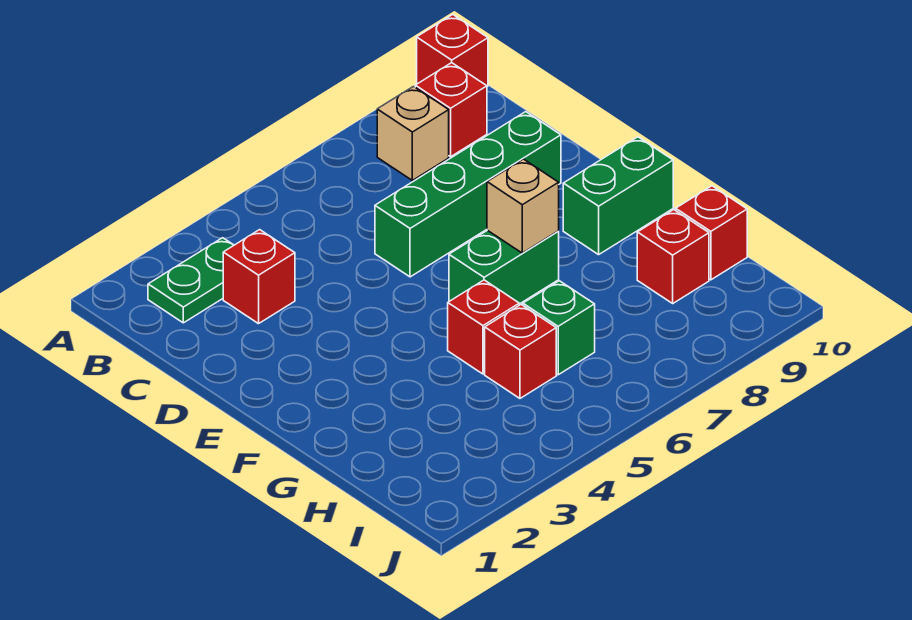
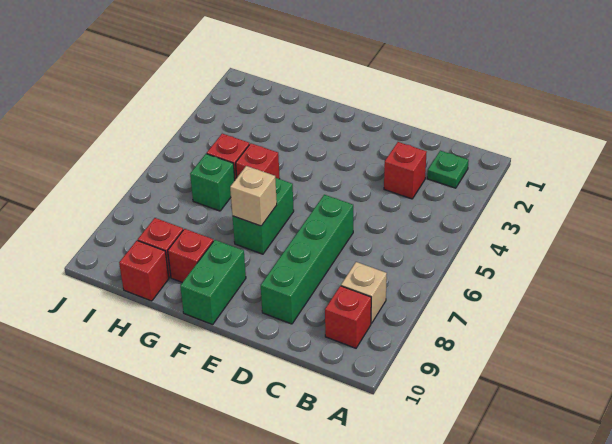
red brick A10 level 1 -> red brick G9 level 1
green plate B2:B3 level 1 -> green plate B2 level 1

